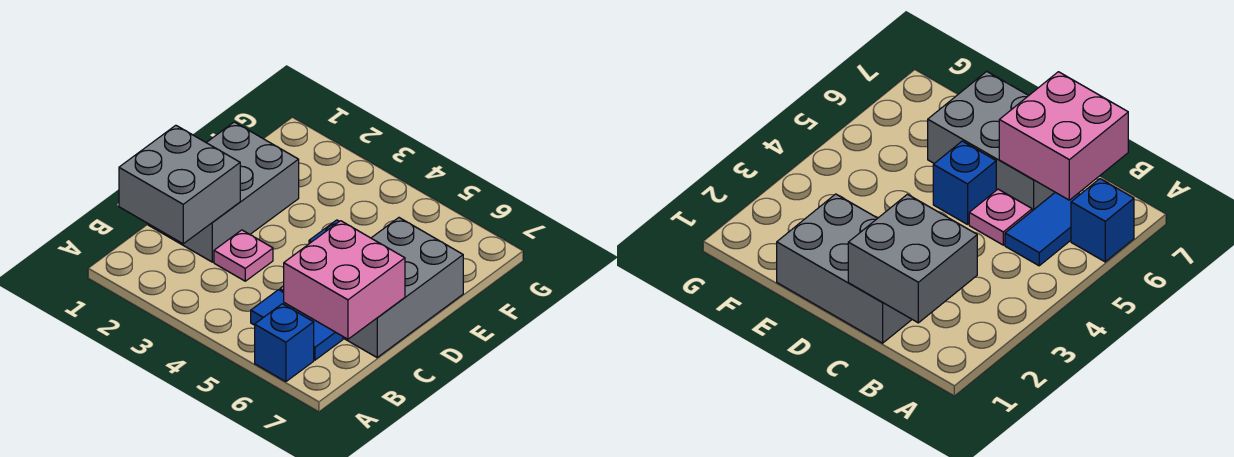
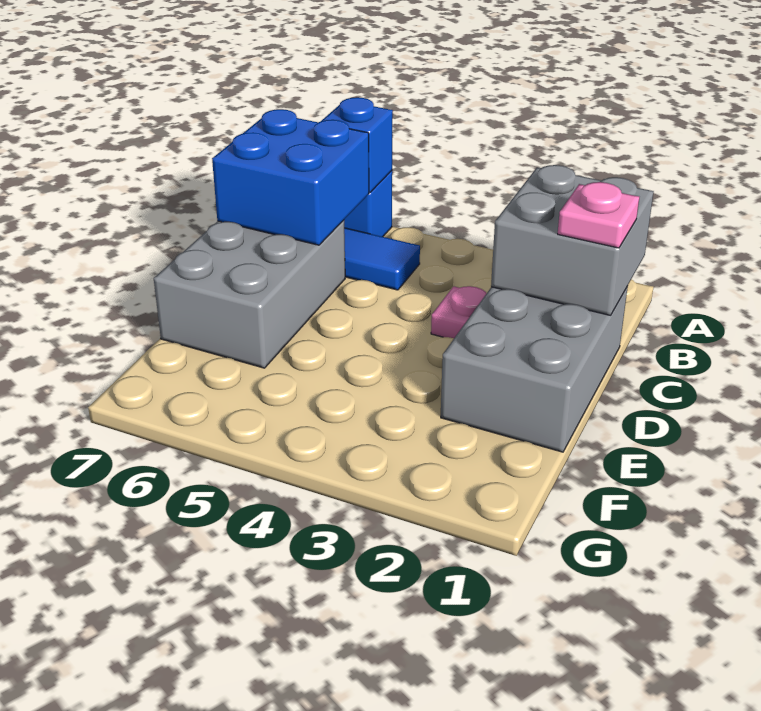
pink brick B6:C7 level 2 -> blue brick B6:C7 level 2
pink plate C5 level 1 -> pink plate C1 level 3
blue brick D5 level 1 -> blue brick A6 level 2

